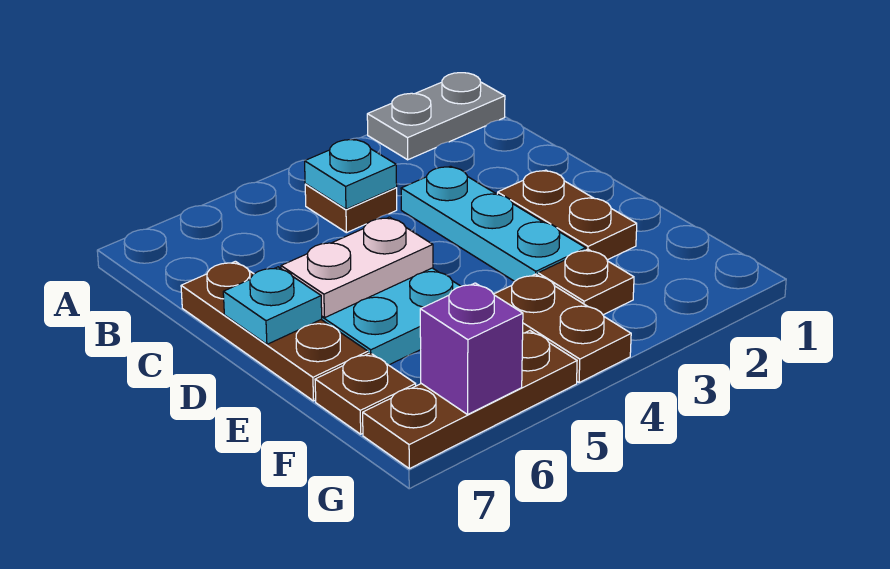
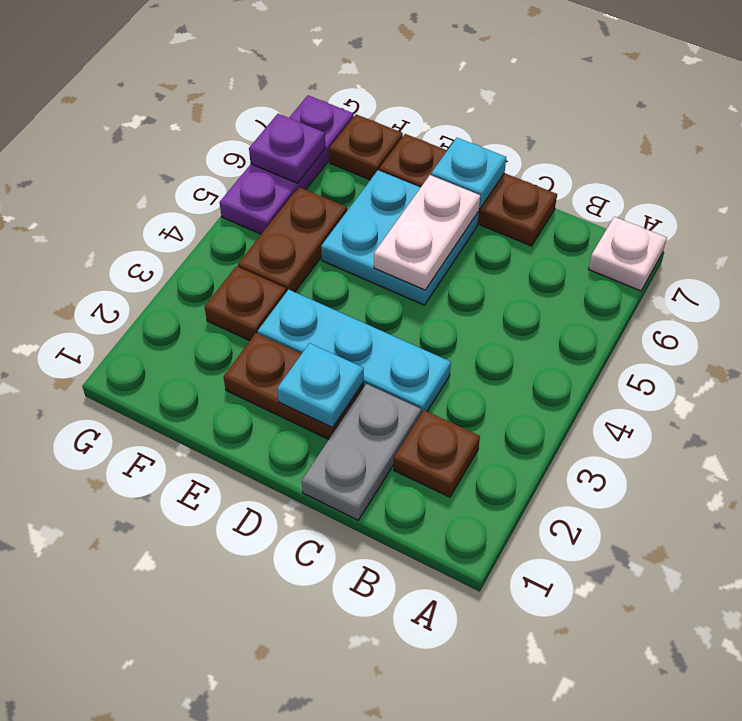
grey plate A1:A2 level 1 -> grey plate C1:C2 level 1
none -> white plate A7 level 1
brown plate B4 level 1 -> brown plate B2 level 1
cyan plate B4 level 2 -> cyan plate D2 level 2
brown plate F4:G4 level 1 -> brown plate F4:F5 level 1
brown plate G5:G7 level 1 -> purple plate G5:G7 level 1
purple brick G6 level 2 -> purple plate G6 level 2

